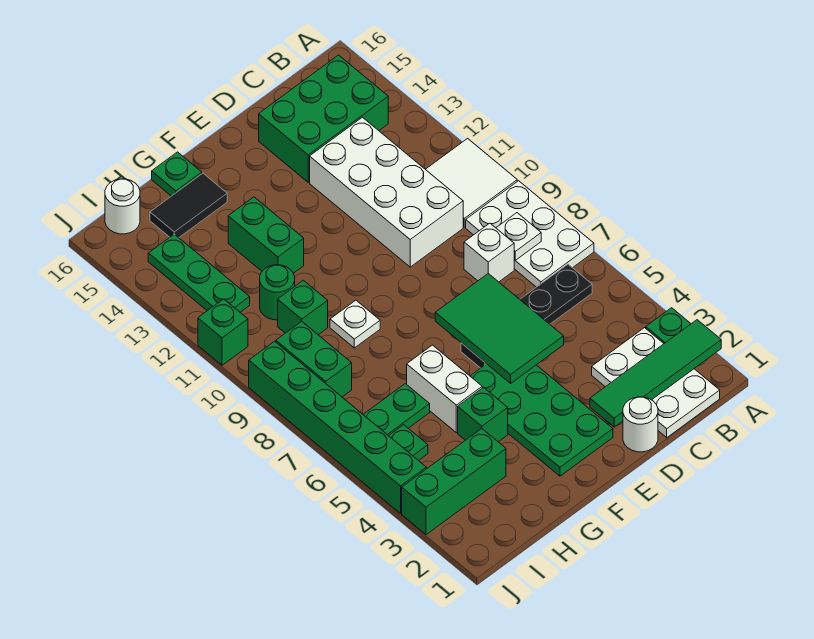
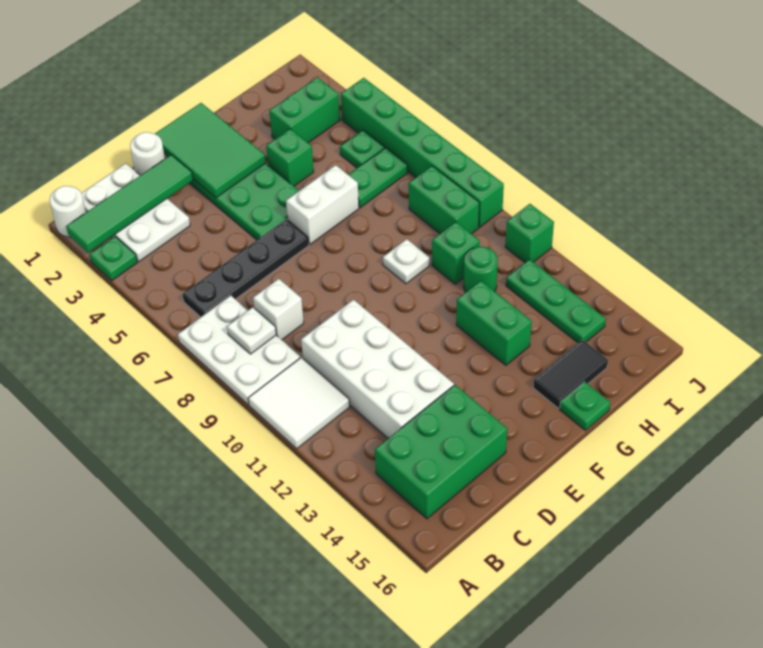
green tile D5:E7 level 2 -> green tile E1:F3 level 2
white brick G5:G6 level 1 -> white brick F6:G6 level 1
green brick H3:J3 level 1 -> green brick H3:I3 level 1
white round brick I16 level 1 -> white round brick A1 level 1

